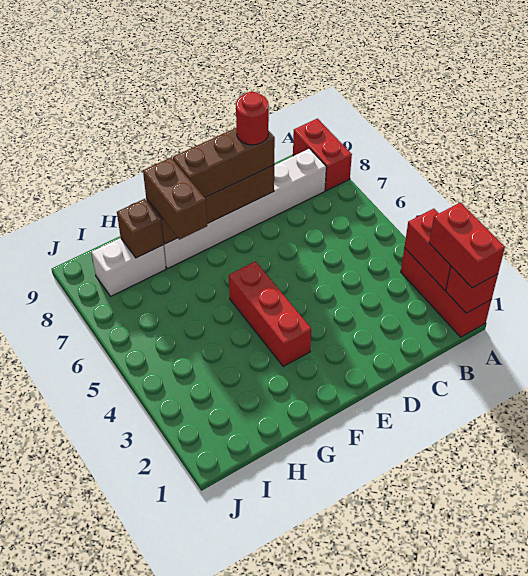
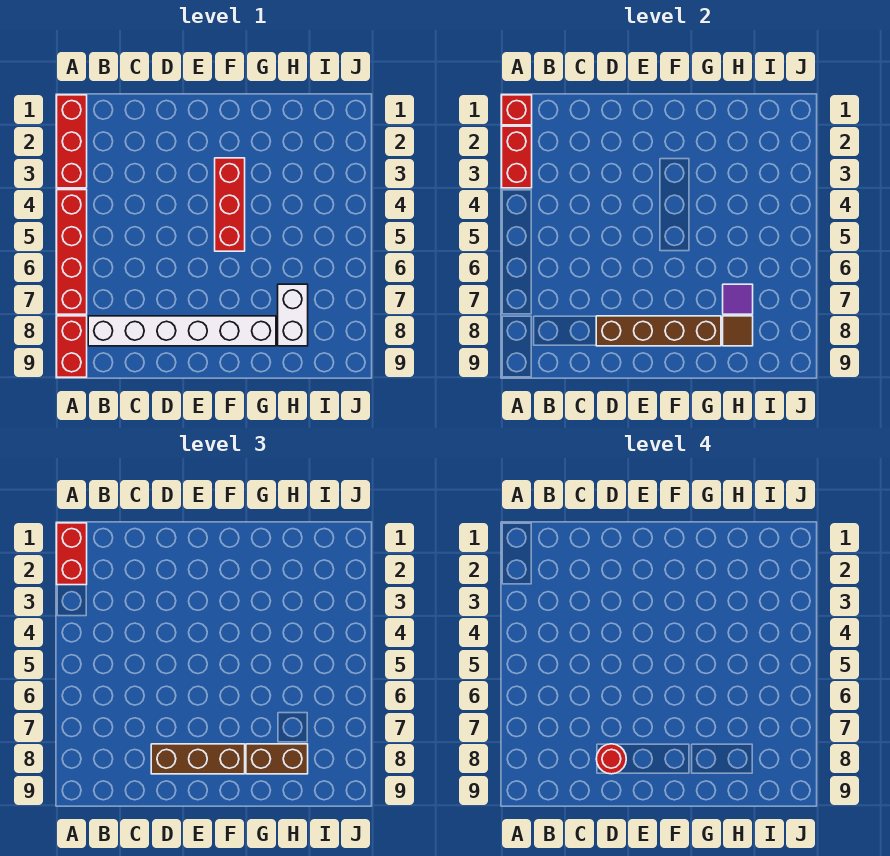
none -> red brick A4:A7 level 1
brown brick G7:G8 level 3 -> brown brick G8:H8 level 3
none -> purple tile H7 level 2
white brick H8:I8 level 1 -> white brick H7:H8 level 1
brown brick H8 level 2 -> brown tile H8 level 2

